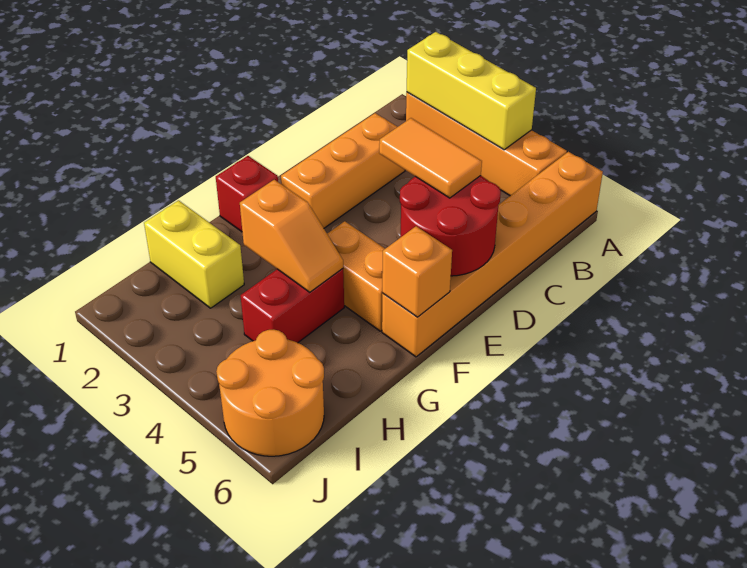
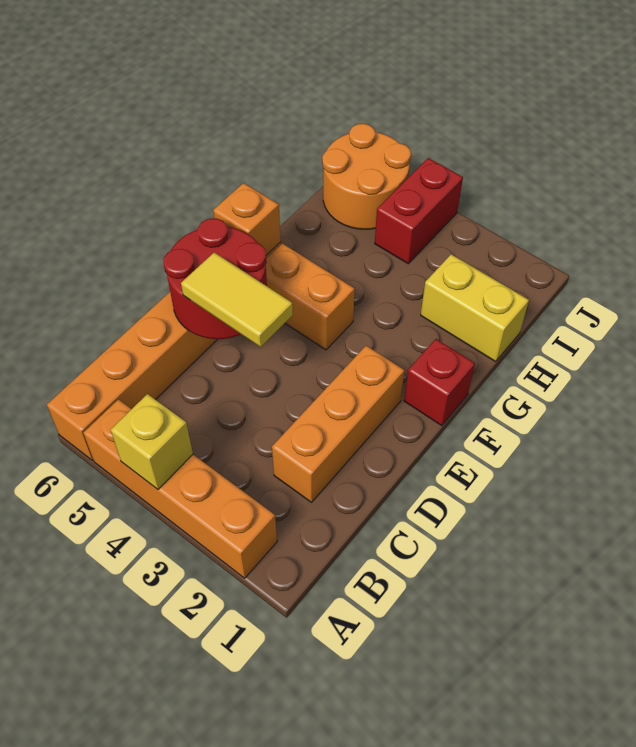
yellow brick A2:A4 level 2 -> yellow brick A4 level 2
orange tile D4:D5 level 3 -> yellow tile D4:D5 level 3
orange slope G3:G4 level 2 top 3 -> none
red brick G4:H4 level 1 -> red brick I4:J4 level 1

